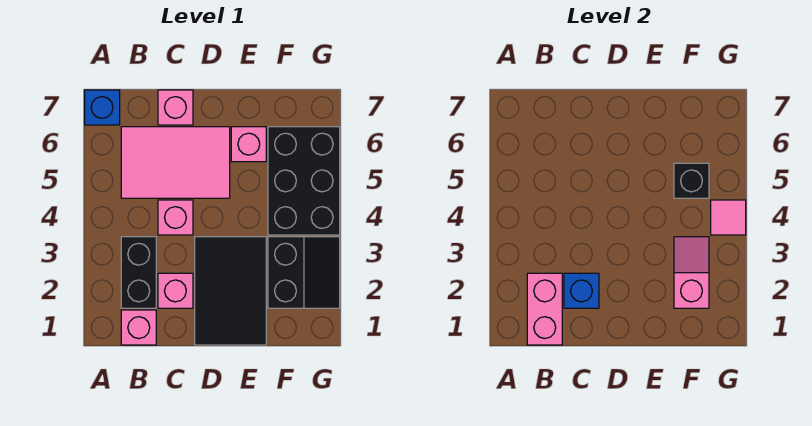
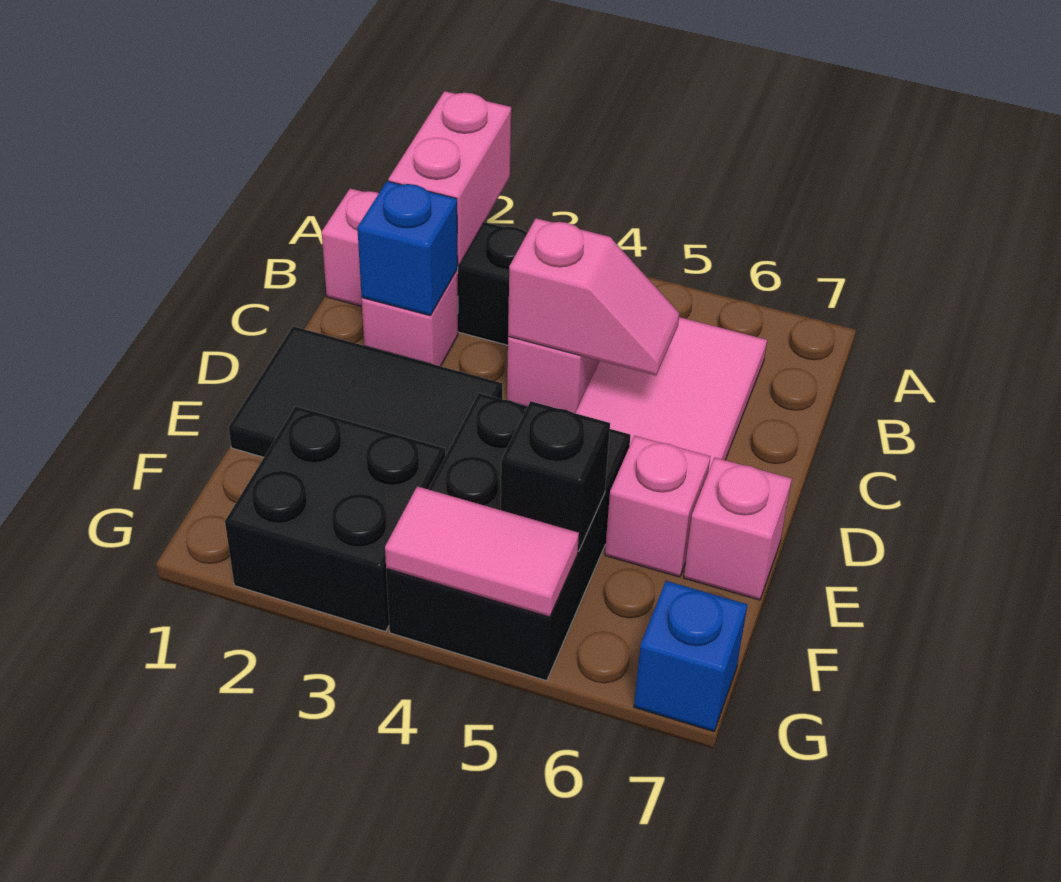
blue brick A7 level 1 -> blue brick G7 level 1
pink brick B1:B2 level 2 -> pink brick A2:B2 level 2
pink brick C7 level 1 -> pink brick E7 level 1
black slope F2:G3 level 1 top F -> black brick F2:G3 level 1
pink slope F2:F3 level 2 top 2 -> pink slope C4:C5 level 2 top 4
black brick F4:G6 level 1 -> black brick E4:G5 level 1
pink tile G4 level 2 -> pink tile G4:G5 level 2

